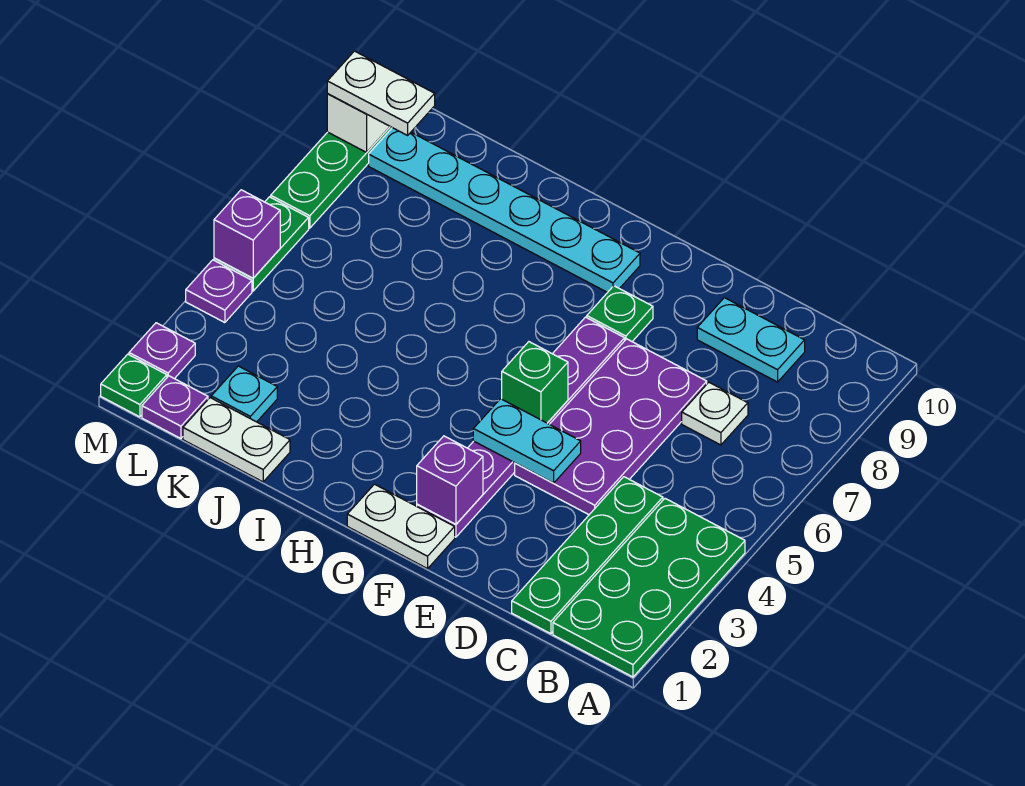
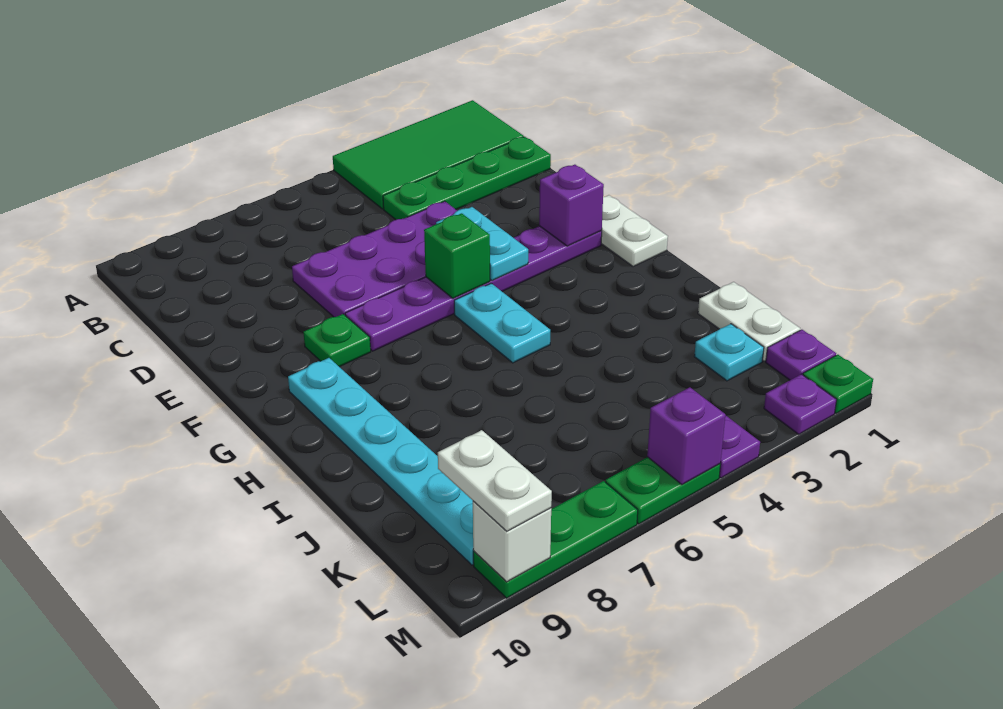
green plate A1:B4 level 1 -> green tile A1:B4 level 1
white plate C7 level 1 -> none
cyan plate C9:D9 level 1 -> cyan plate G5:H5 level 1

